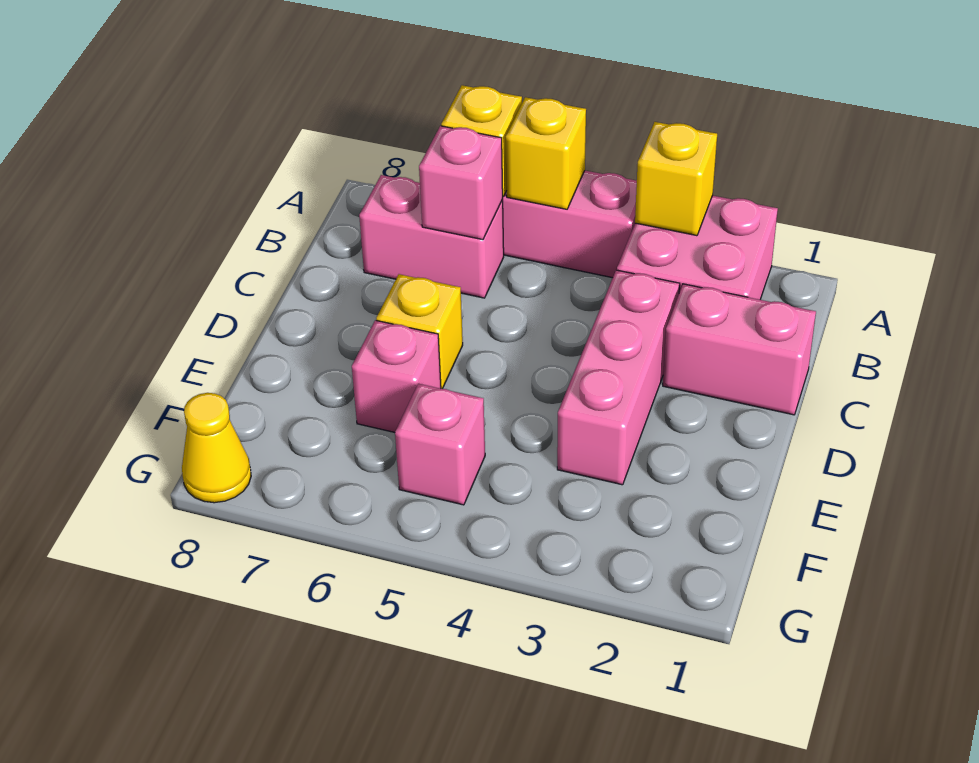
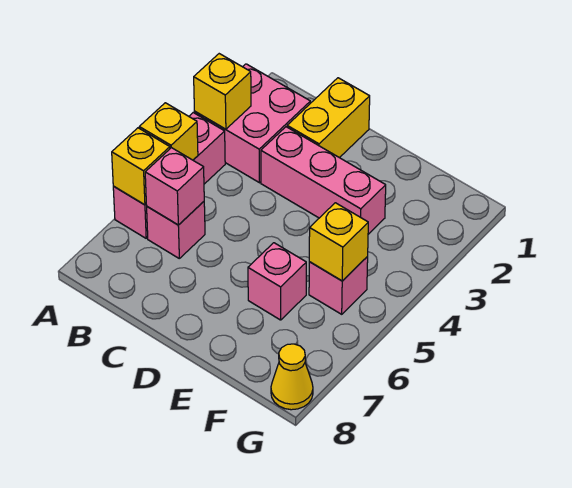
pink brick B6:B7 level 1 -> pink brick B6 level 1
pink brick C1:C2 level 1 -> yellow brick C1:C2 level 1
yellow brick D6 level 1 -> yellow brick F5 level 2

